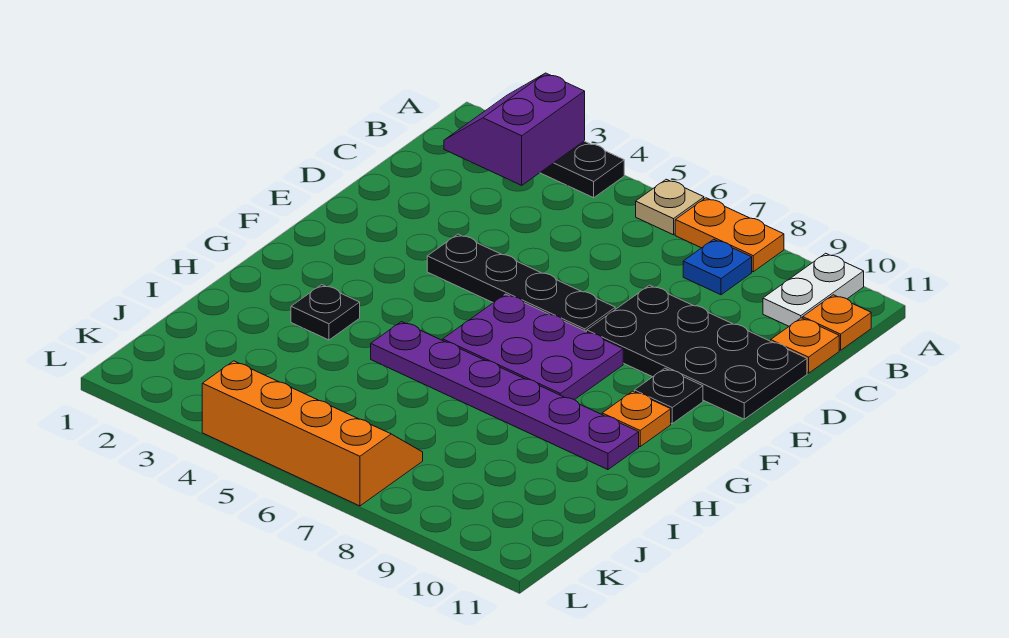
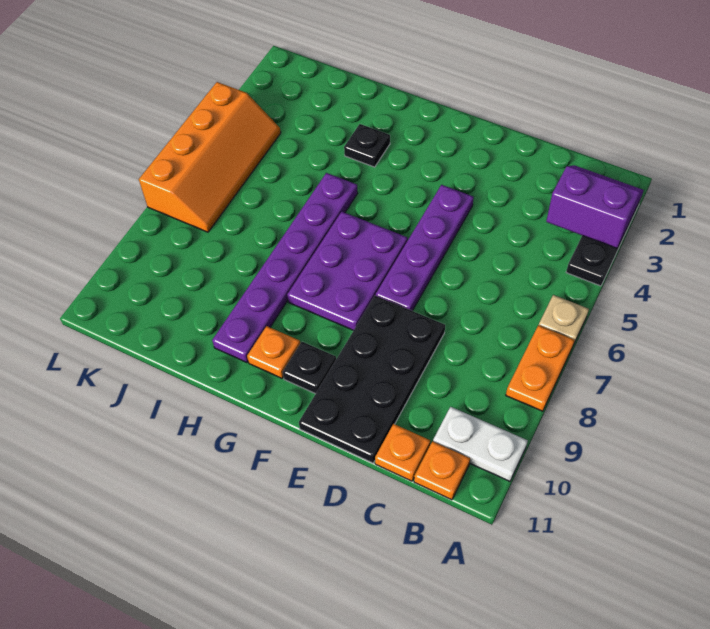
blue plate B8 level 1 -> none
black plate E4:E7 level 1 -> purple plate E4:E7 level 1

